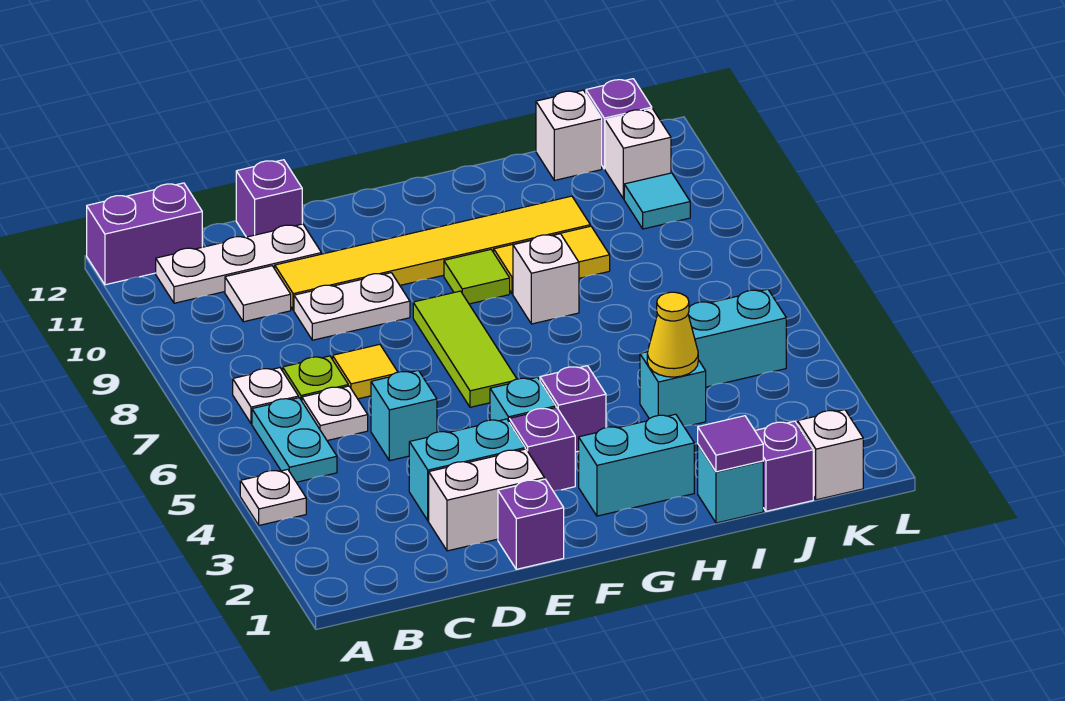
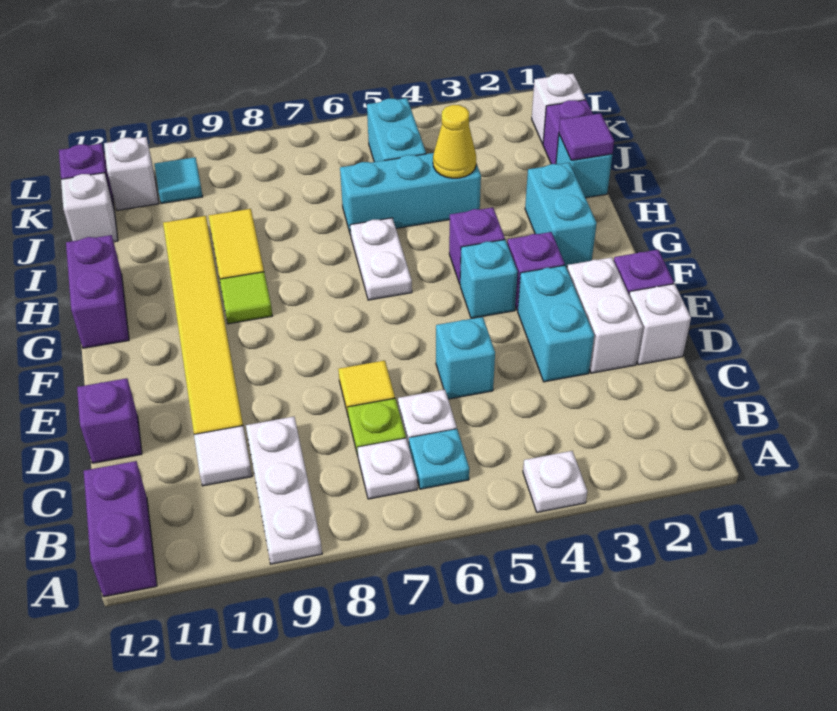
cyan plate B5:B6 level 1 -> cyan plate B6 level 1
white plate B11:D11 level 1 -> white plate A9:C9 level 1
white plate D9:E9 level 1 -> white plate G6:H6 level 1
lime tile F6:F8 level 1 -> none
none -> purple brick G12:H12 level 1
white brick H8 level 1 -> white brick D1 level 1
cyan brick I4 level 1 -> cyan brick I4:I6 level 1

